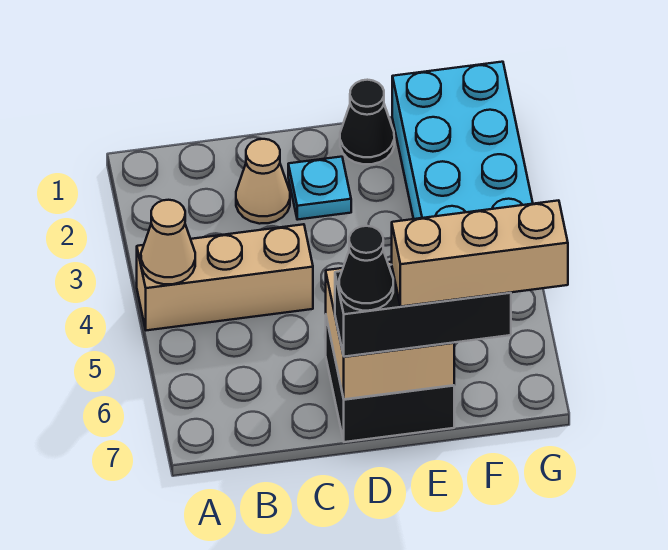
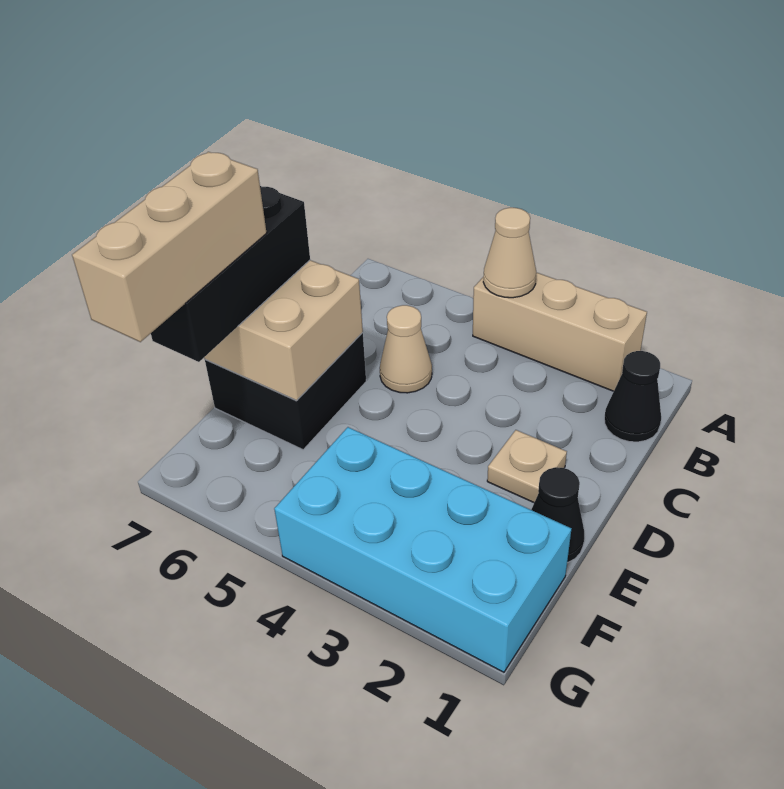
tan brick A4:C4 level 1 -> tan brick A2:A4 level 1
tan cone C2 level 1 -> tan cone C5 level 1
cyan plate D2 level 1 -> tan plate D2 level 1
black cone D7 level 4 -> black cone B1 level 1

